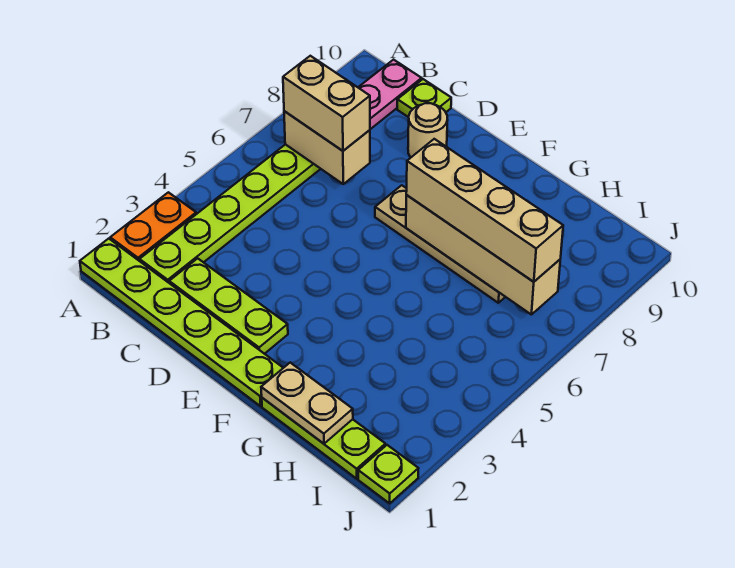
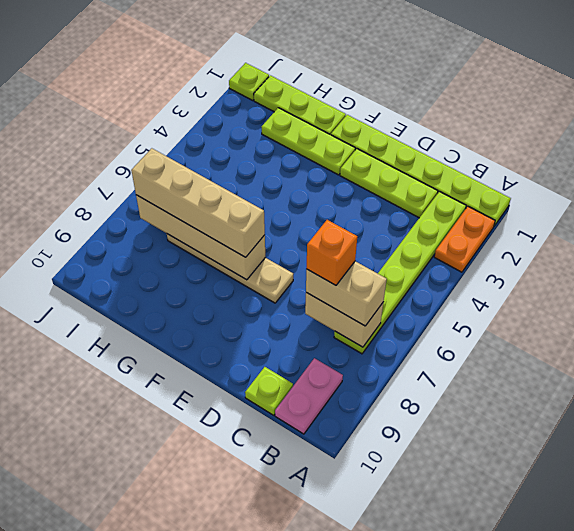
none -> orange brick C7 level 4
tan round brick D9 level 1 -> none
none -> lime plate F2:H2 level 1
tan plate G1:H1 level 2 -> none

